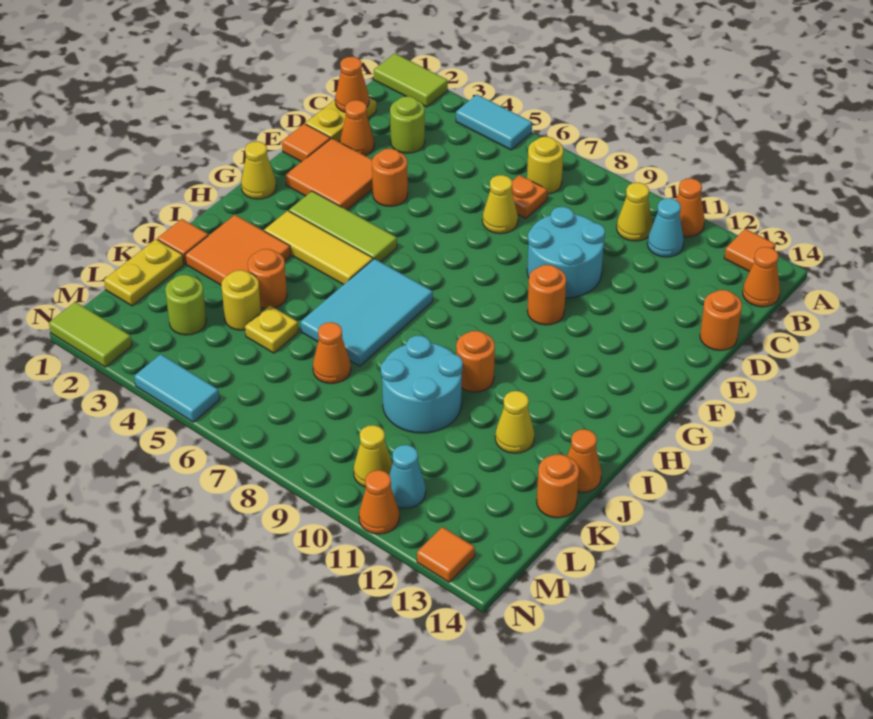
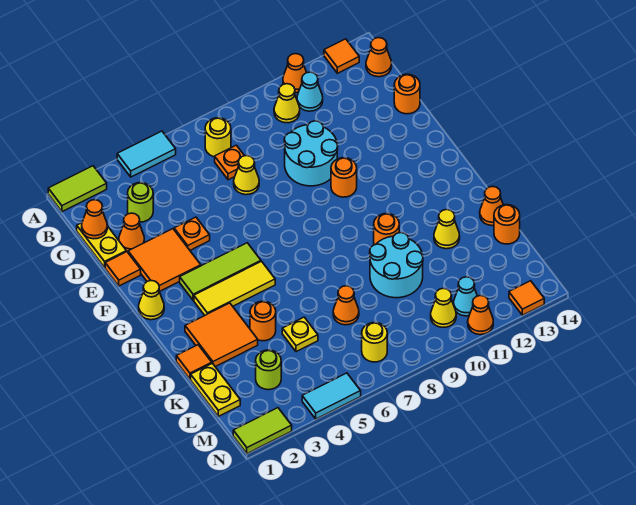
orange round brick E4 level 1 -> orange plate E4 level 1
cyan tile H6:J7 level 1 -> none
yellow round brick K4 level 1 -> yellow round brick M7 level 1

